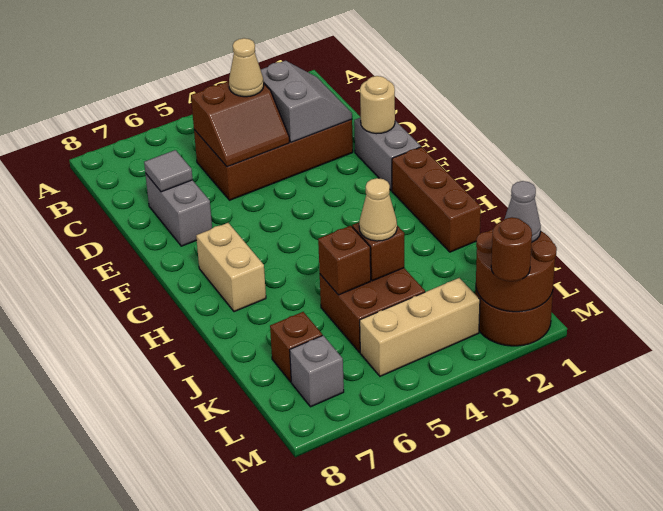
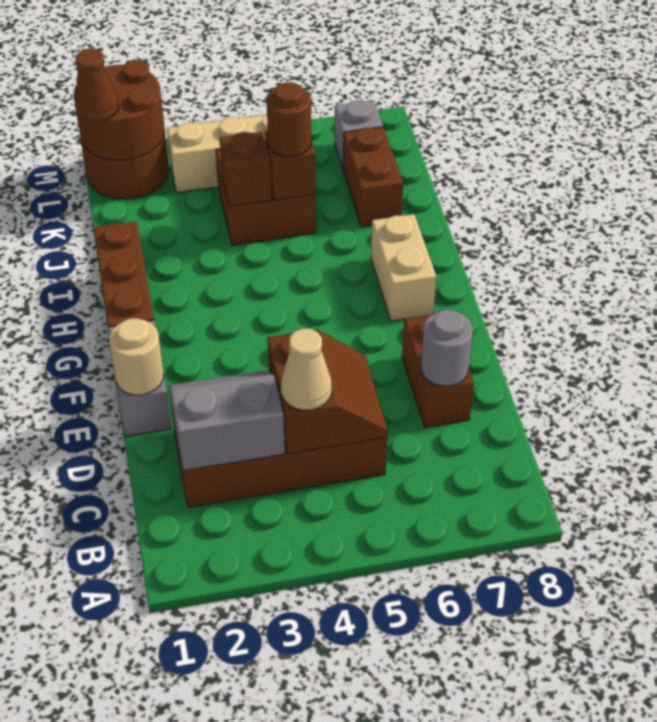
grey slope C2:D3 level 2 top 3 -> grey slope C2:D3 level 2 top C
brown slope C4:D5 level 2 top C -> brown slope C4:D5 level 2 top 4
grey brick D7:E7 level 1 -> brown brick D7:E7 level 1
grey tile D7 level 2 -> grey round brick D7 level 2
tan cone J4 level 3 -> none
brown brick K7 level 1 -> brown brick J7:K7 level 1
grey cone L1 level 3 -> brown cone L1 level 3
brown round brick M2 level 3 -> brown round brick J5 level 3

